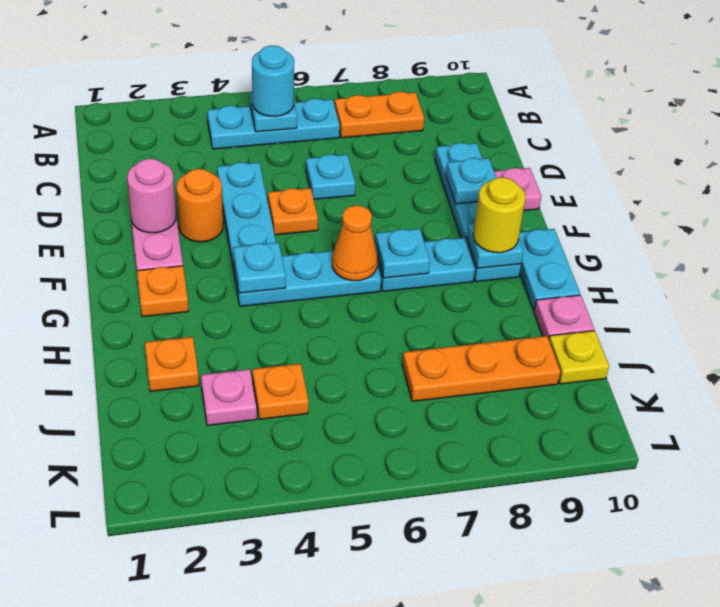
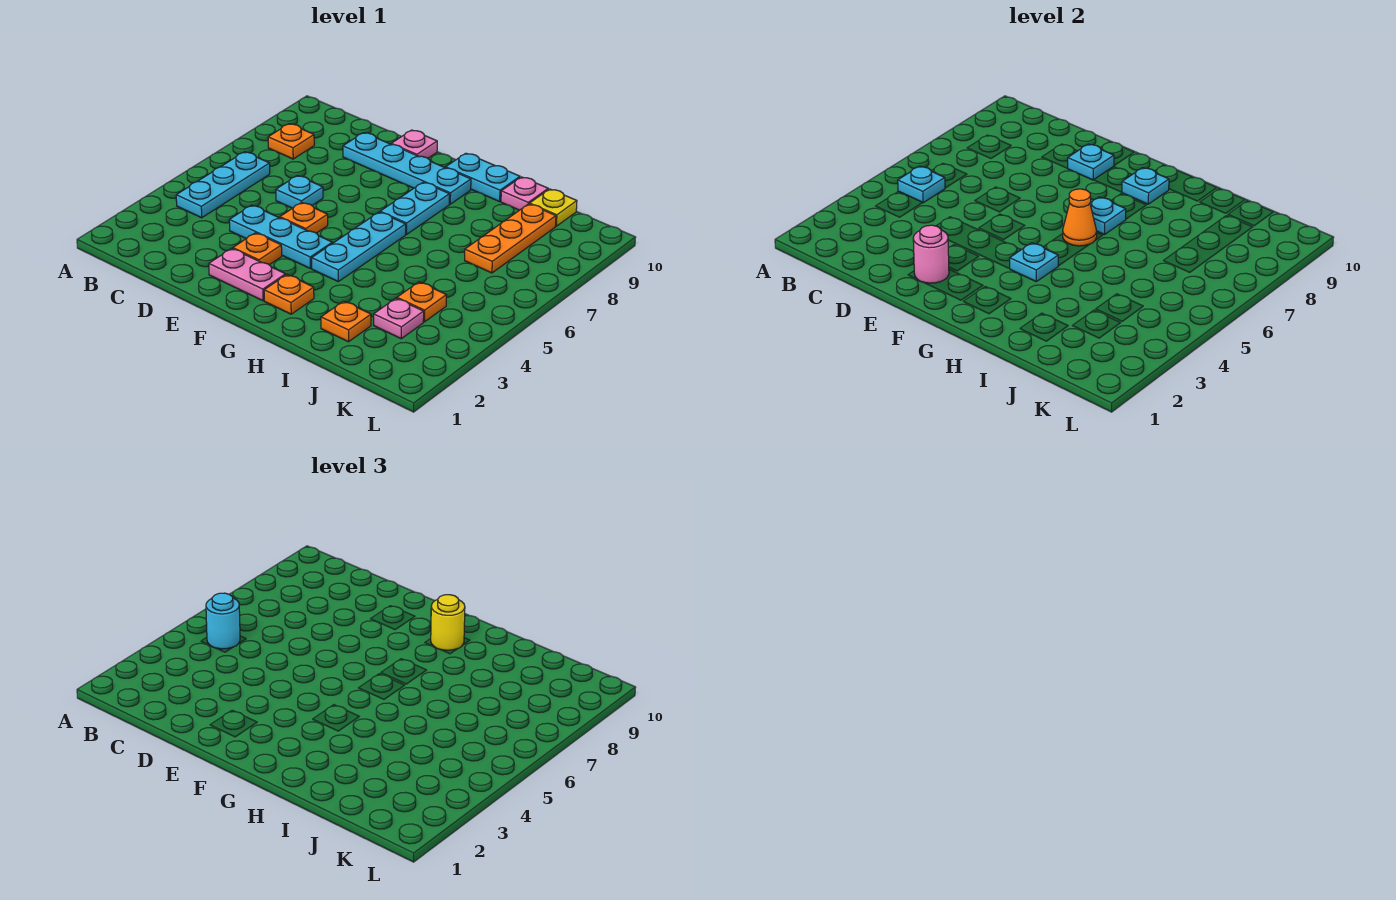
orange plate B7:B8 level 1 -> orange plate B8 level 1
orange round brick E3 level 1 -> orange plate E3 level 1

